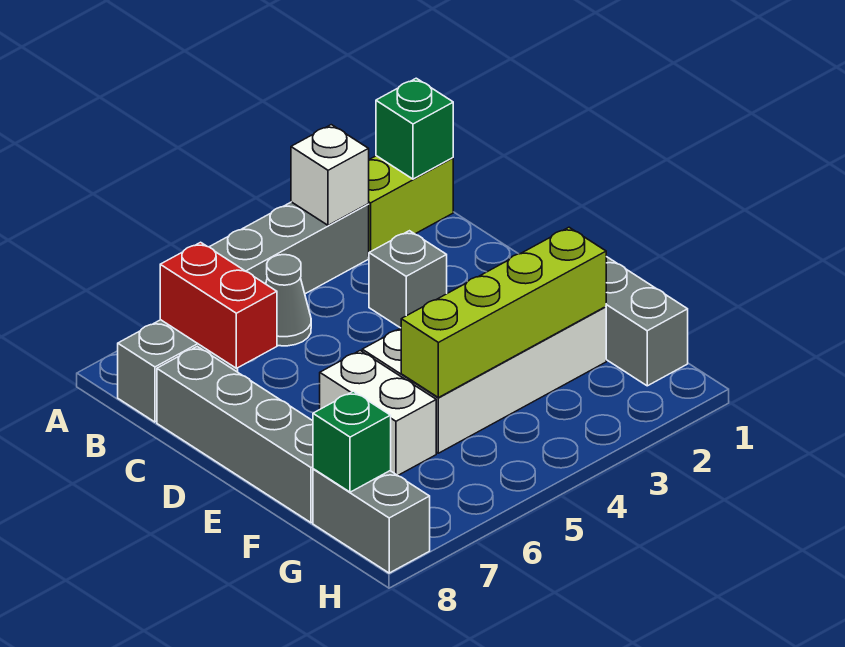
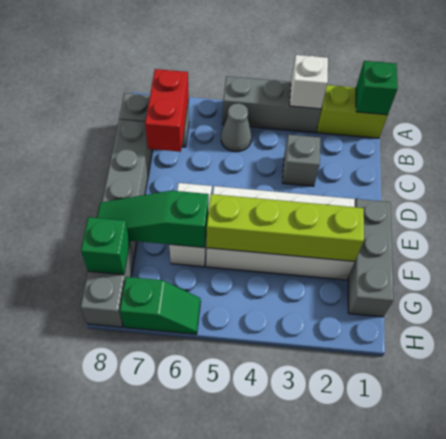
none -> green slope F6:F8 level 2 top 6
none -> green slope H6:H7 level 1 top 7

